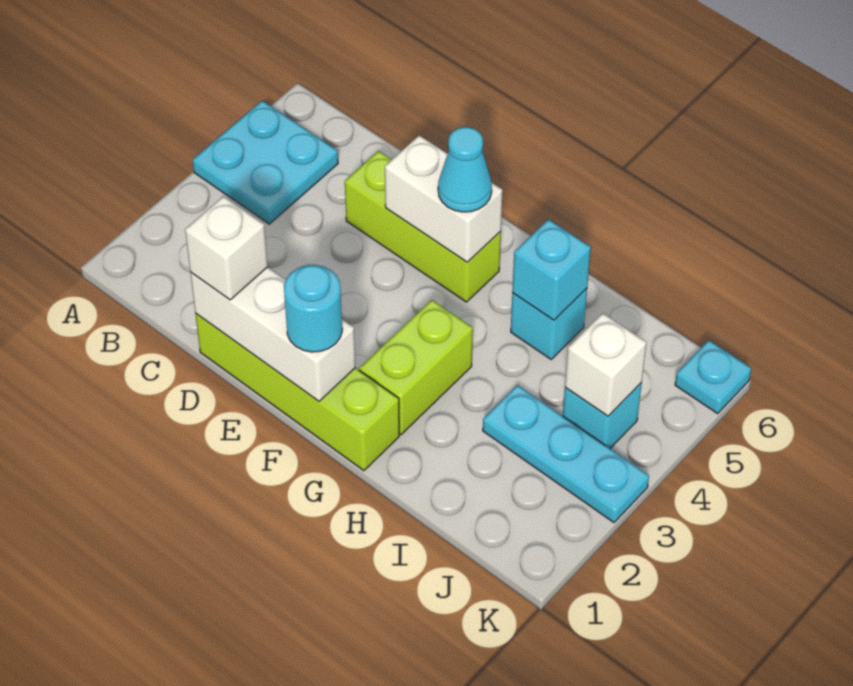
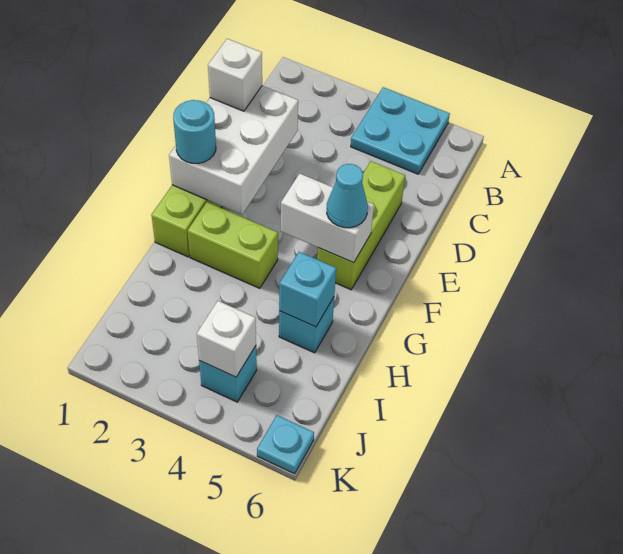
white brick D1:F1 level 2 -> white brick D1:F2 level 2
white brick E5:F5 level 2 -> white brick F4:F5 level 2
cyan plate I3:K3 level 1 -> none

